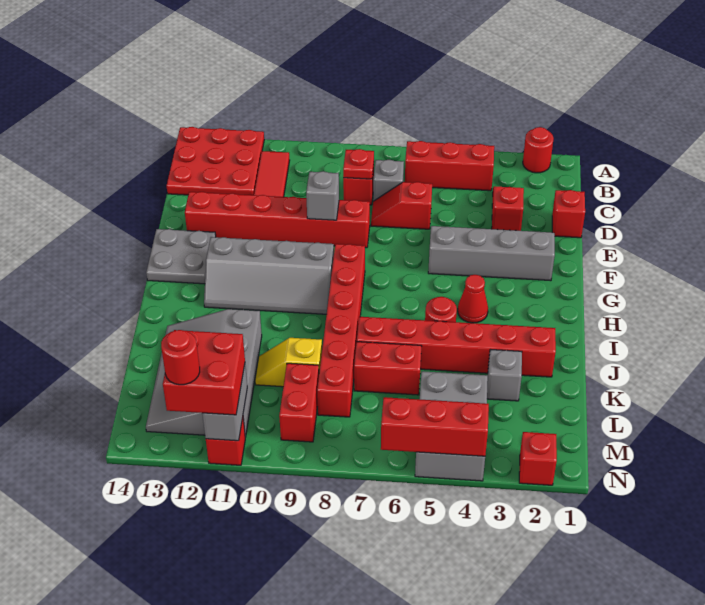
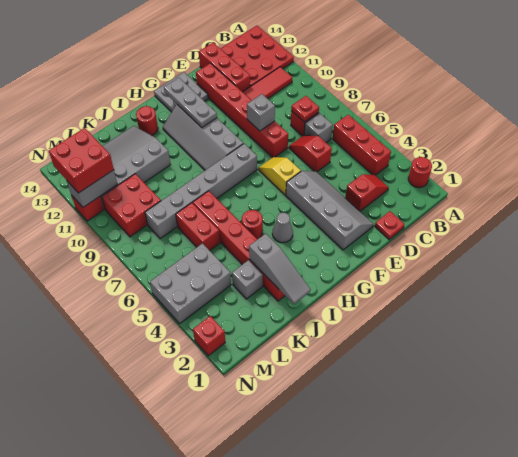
red brick D1 level 1 -> red plate D1 level 1
red brick G8:L8 level 1 -> grey brick G8:L8 level 1
none -> grey plate G11:G13 level 2
red cone H4 level 1 -> grey cone H4 level 1
none -> grey slope J1:J3 level 2 top 3
yellow slope K9:K10 level 1 top 9 -> yellow slope F6:F7 level 1 top 6
red brick L9:M9 level 1 -> red brick L9:M10 level 1
red brick N4:N6 level 2 -> red brick D12:D14 level 1
red round brick N12 level 4 -> red round brick I13 level 1

